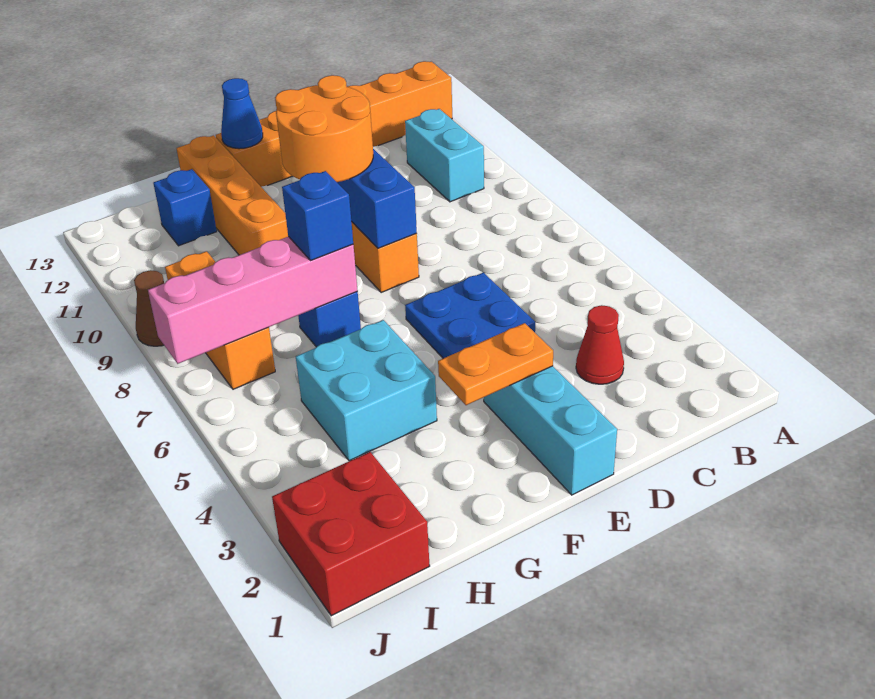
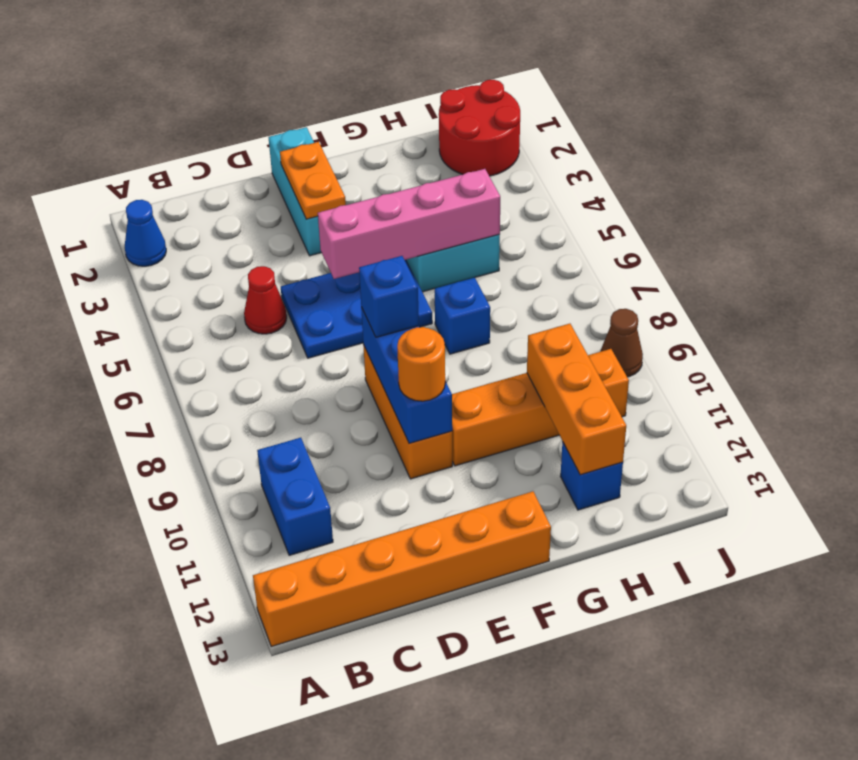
cyan brick B10:B11 level 1 -> blue brick B10:B11 level 1
red cone C3 level 1 -> red cone C5 level 1
blue plate D5:E6 level 1 -> blue plate D5:F6 level 1
orange plate E3:F3 level 2 -> orange plate E2:E3 level 2
orange round brick E9:F10 level 3 -> orange round brick E10 level 3
blue cone F13 level 2 -> blue cone A2 level 1
pink brick G7:J7 level 2 -> pink brick E5:H5 level 2
blue brick G7 level 3 -> blue brick E8 level 3
orange brick G10:G13 level 1 -> orange brick F10:I10 level 1
red brick I1:J2 level 1 -> red round brick I1:J2 level 1
orange brick I7:I9 level 1 -> orange brick H10:H12 level 2

